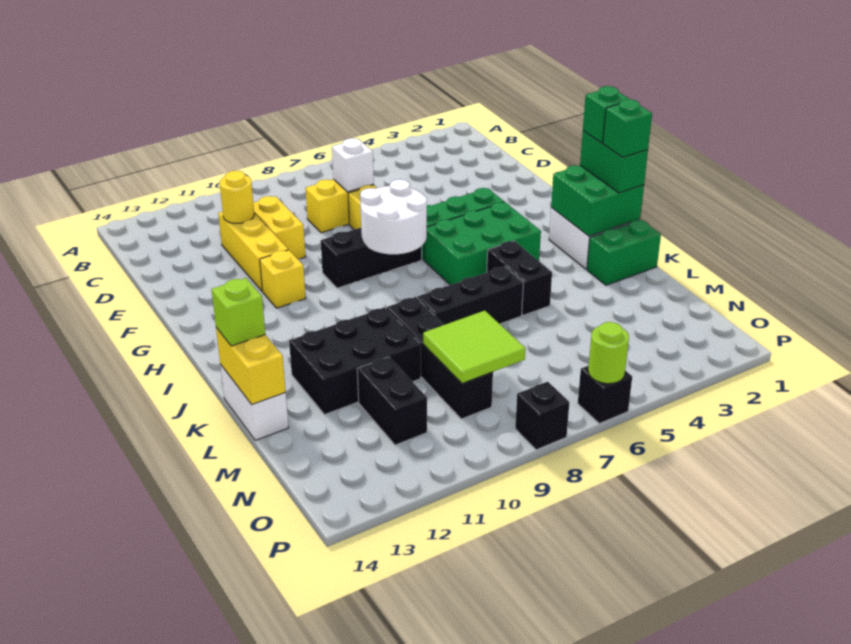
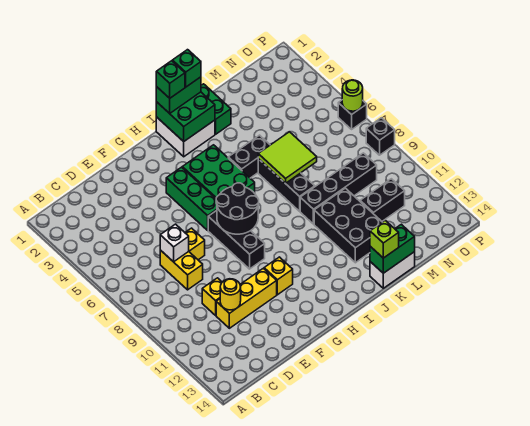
yellow brick D10:E10 level 1 -> yellow brick D10 level 1
white round brick G7:H8 level 2 -> black round brick G7:H8 level 2
yellow brick K14:L14 level 2 -> green brick K14:L14 level 2
lime tile M8:N9 level 2 -> lime tile K6:L7 level 2

